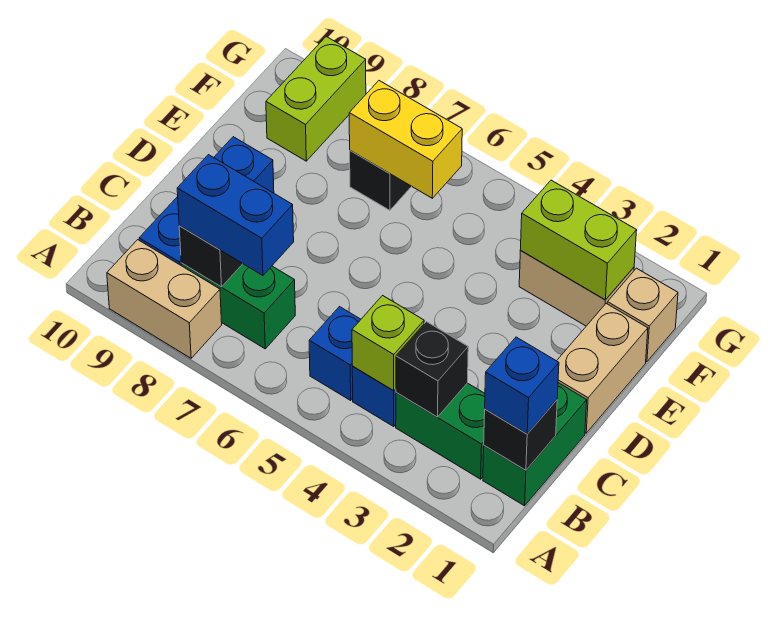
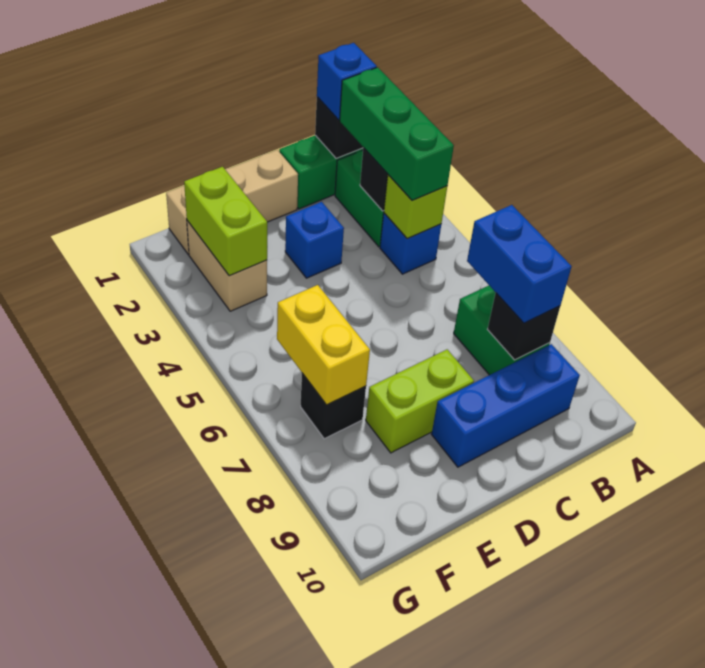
tan brick A8:A9 level 1 -> none
none -> green brick B2:B4 level 3
blue brick B5 level 1 -> blue brick D3 level 1
lime brick F9:G9 level 1 -> lime brick D8:E8 level 1

